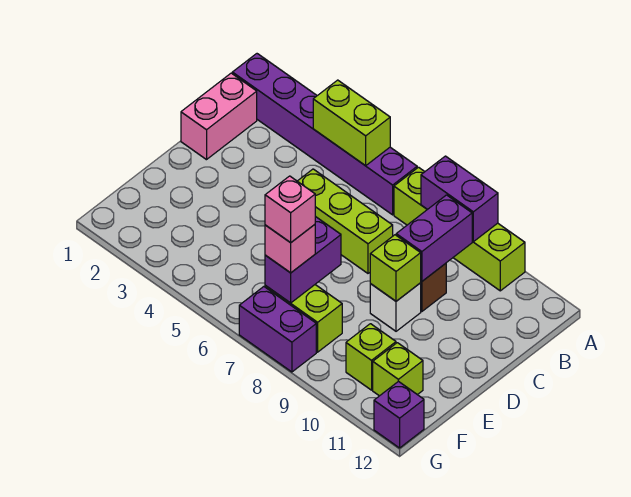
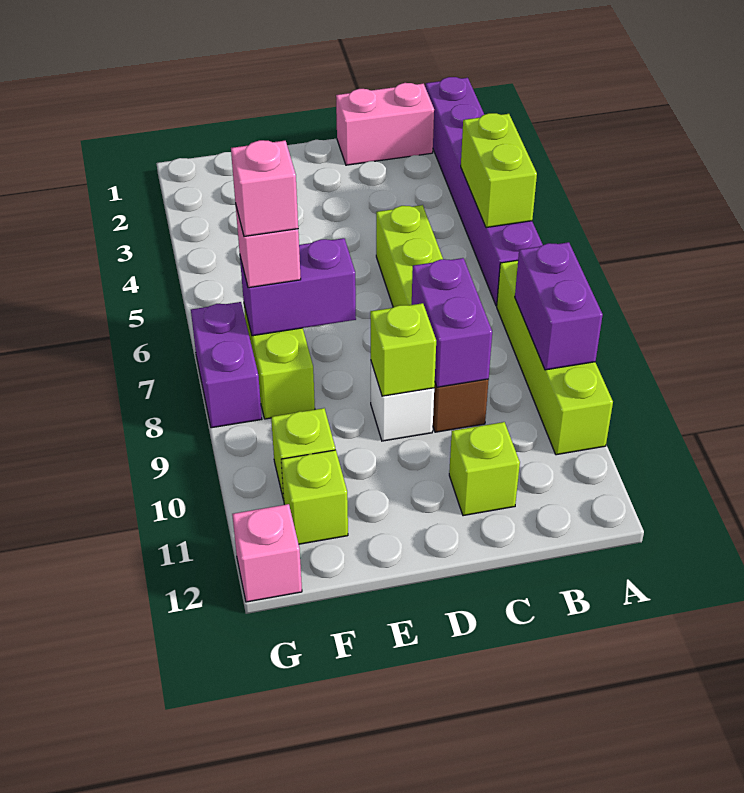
purple brick B9:C9 level 2 -> purple brick C8:C9 level 2
none -> lime brick C11 level 1
purple brick G12 level 1 -> pink brick G12 level 1

